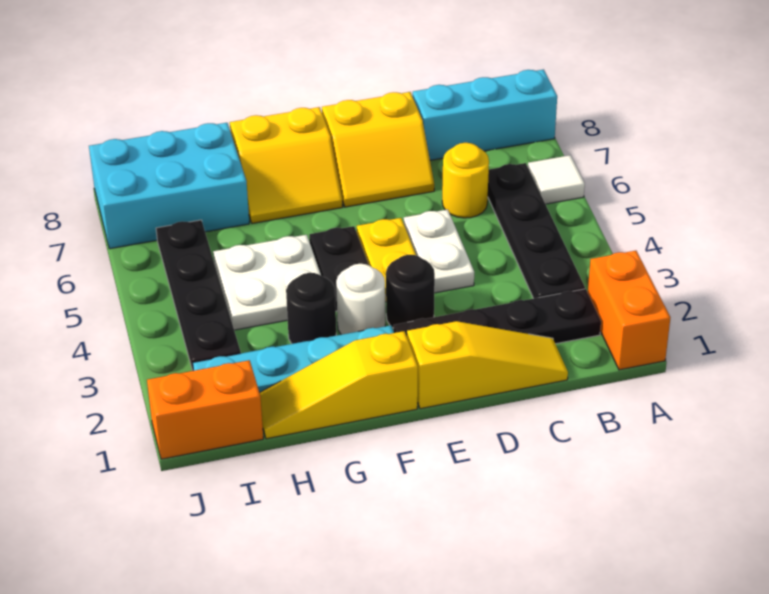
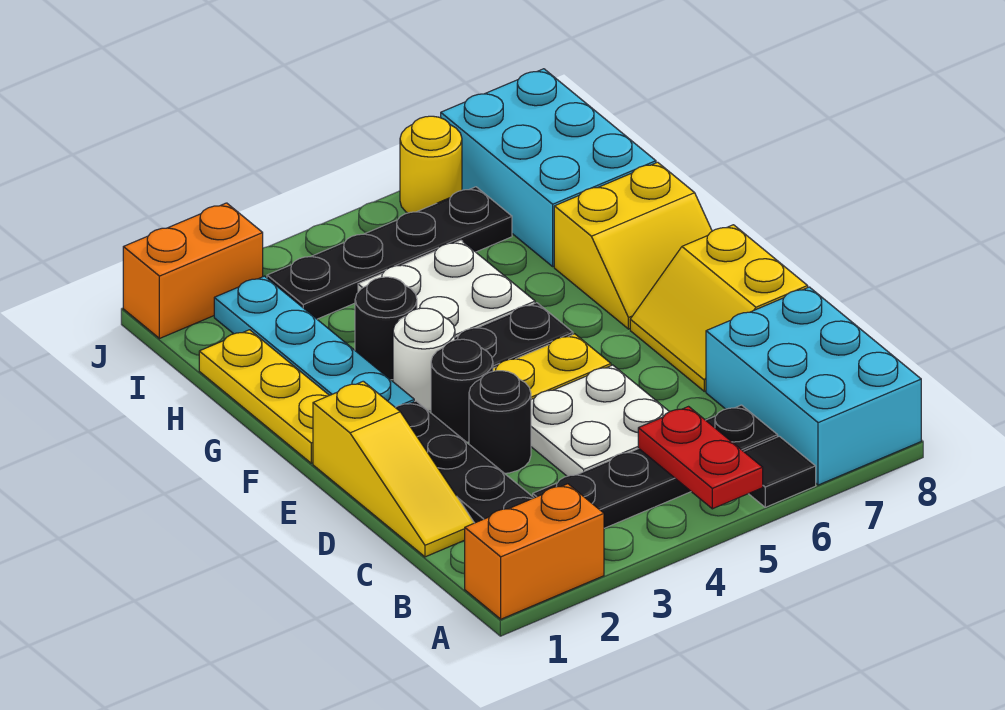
none -> red plate A5:B5 level 2
white tile A6 level 1 -> black tile A6 level 1
cyan brick A8:C8 level 1 -> cyan brick A7:C8 level 1
yellow round brick C6 level 1 -> yellow round brick J6 level 1
none -> black round brick D3 level 1
white plate D4:D5 level 1 -> white plate C4:D5 level 1
yellow slope F1:H1 level 1 top F -> yellow plate F1:H1 level 1
yellow slope F7:G8 level 1 top 8 -> yellow slope F7:G8 level 1 top G
orange brick I1:J1 level 1 -> orange brick J1:J2 level 1

